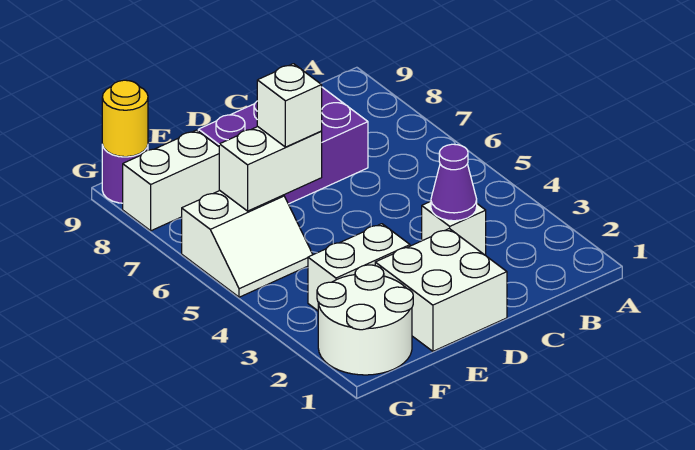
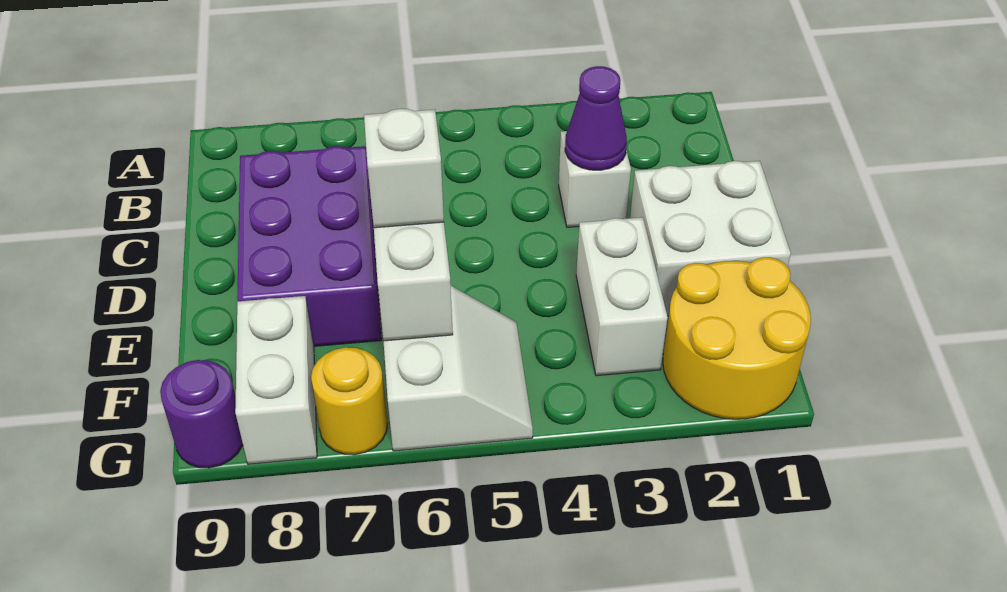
white round brick F1:G2 level 1 -> yellow round brick F1:G2 level 1
yellow round brick G9 level 2 -> yellow round brick G7 level 1

